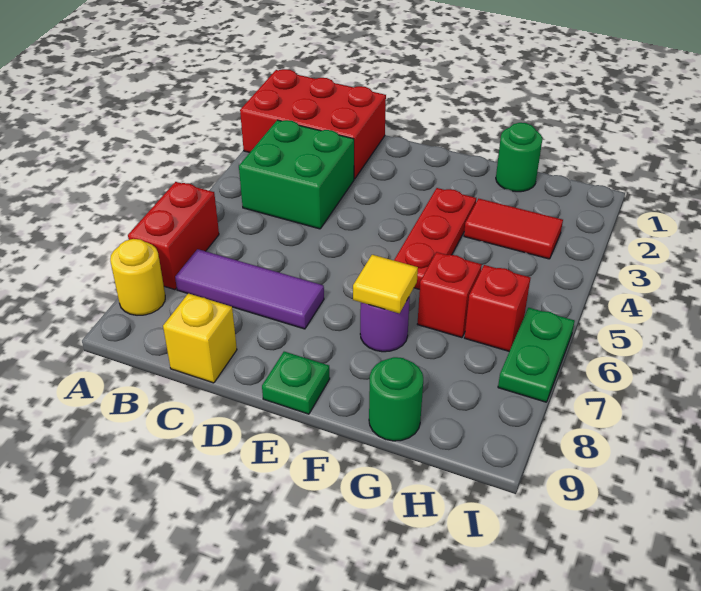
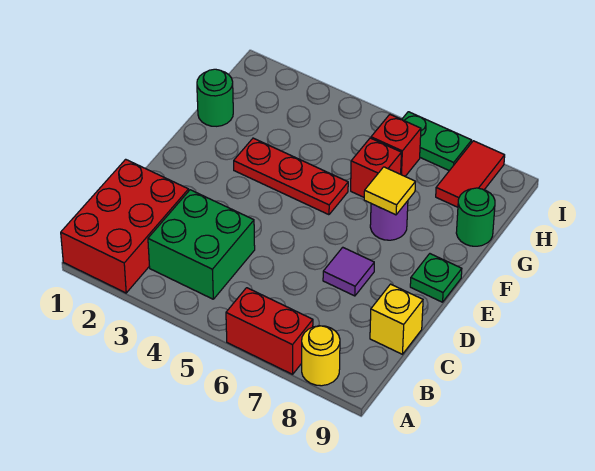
purple tile B7:D7 level 1 -> purple tile D7 level 1
red tile G3:H3 level 1 -> red tile H8:I8 level 1

